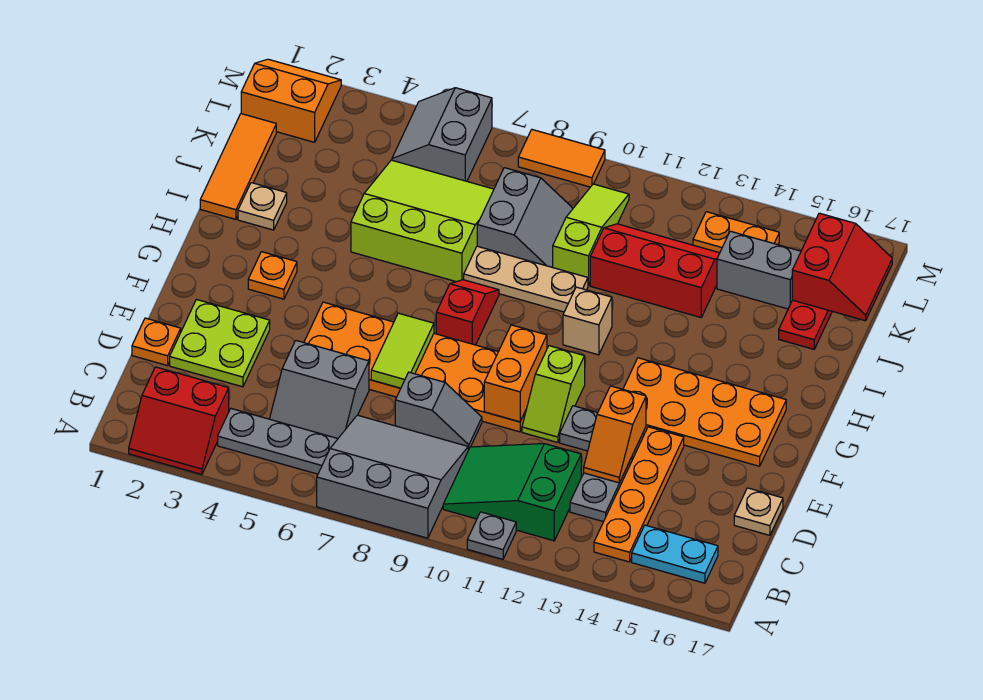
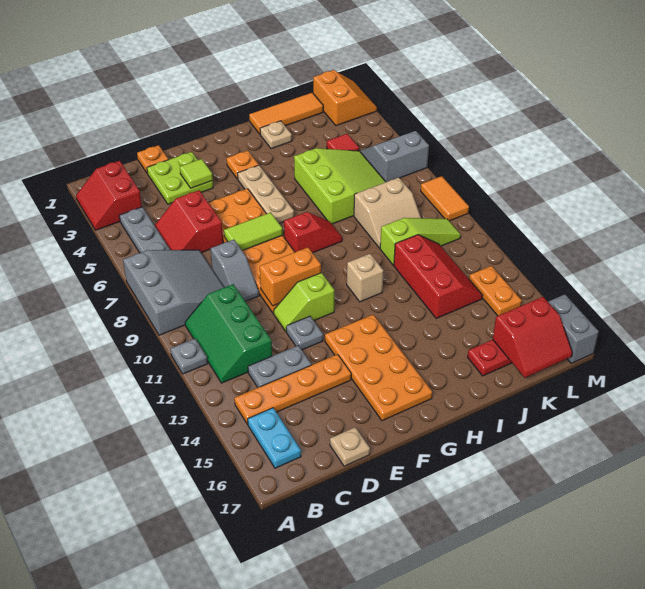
green slope B10:C12 level 1 top 12 -> green slope B10:C12 level 1 top C
grey slope C5:D6 level 1 top D -> red slope C5:D6 level 1 top D
orange slope D13:E13 level 2 top E -> none
none -> lime tile E3 level 2
tan plate I8:I10 level 1 -> tan plate G4:G6 level 1
grey slope J8:K9 level 1 top 8 -> tan slope J8:K9 level 1 top 8
none -> red tile K4 level 1
grey brick K14:K15 level 1 -> grey brick M16:M17 level 1

